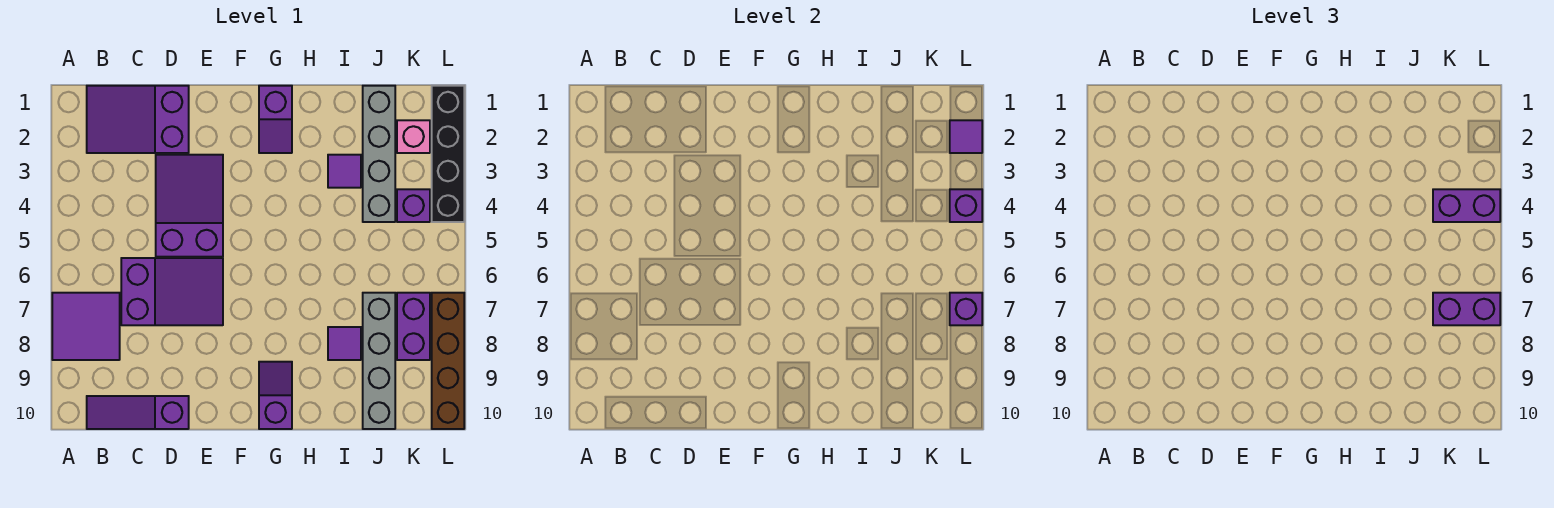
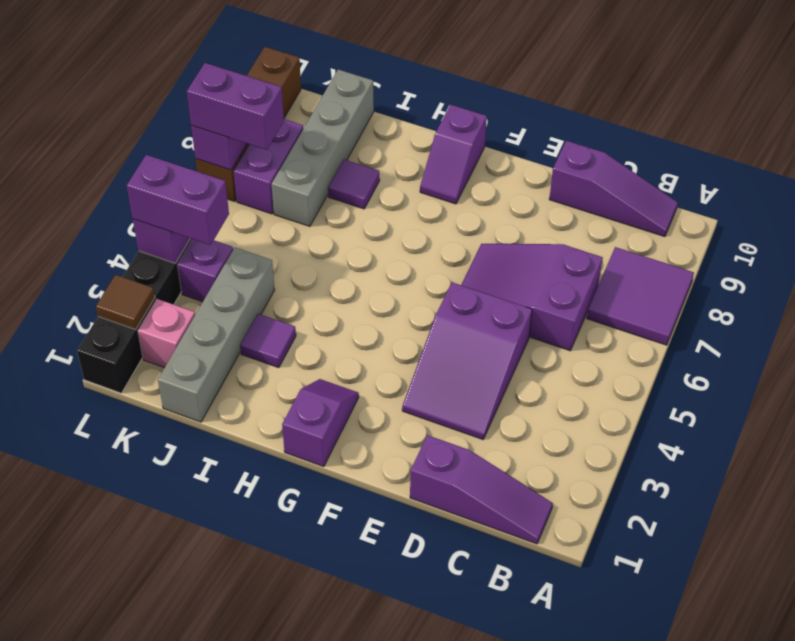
purple slope B1:D2 level 1 top D -> purple slope B1:D1 level 1 top D
purple tile L2 level 2 -> brown tile L2 level 2

